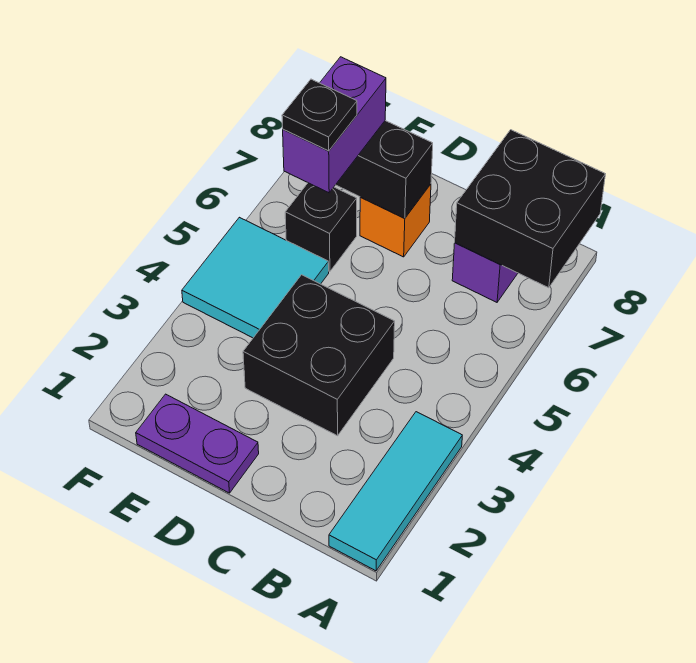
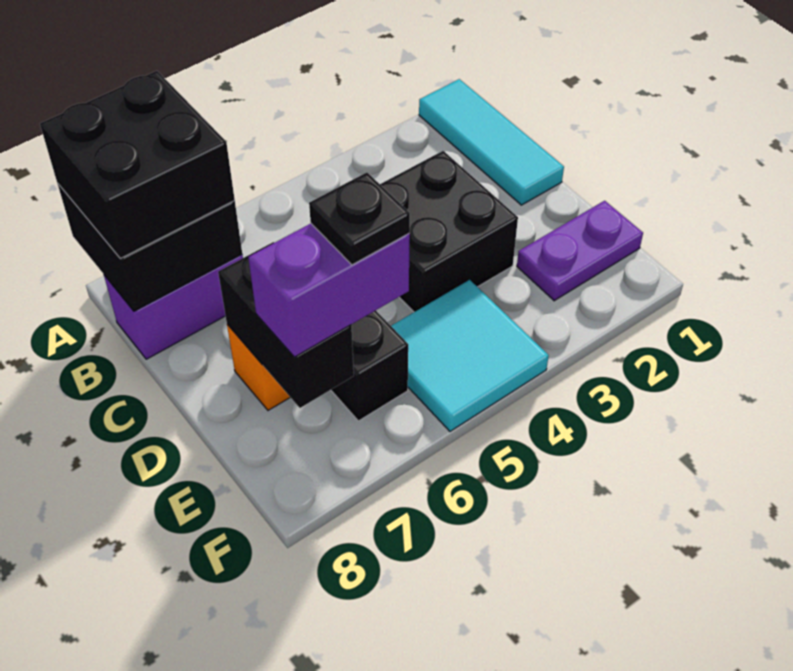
cyan tile A1:A3 level 1 -> cyan tile A1:C1 level 1
none -> black brick A7:B8 level 3
purple plate D1:E1 level 1 -> purple plate E1:E2 level 1

